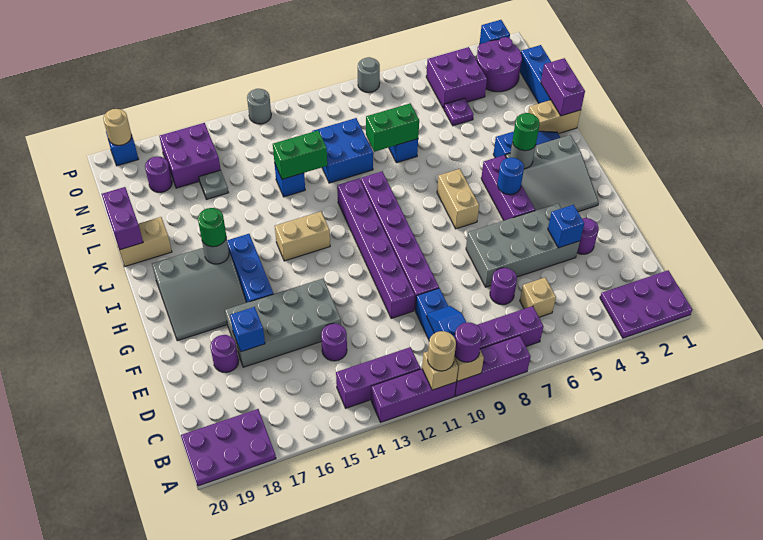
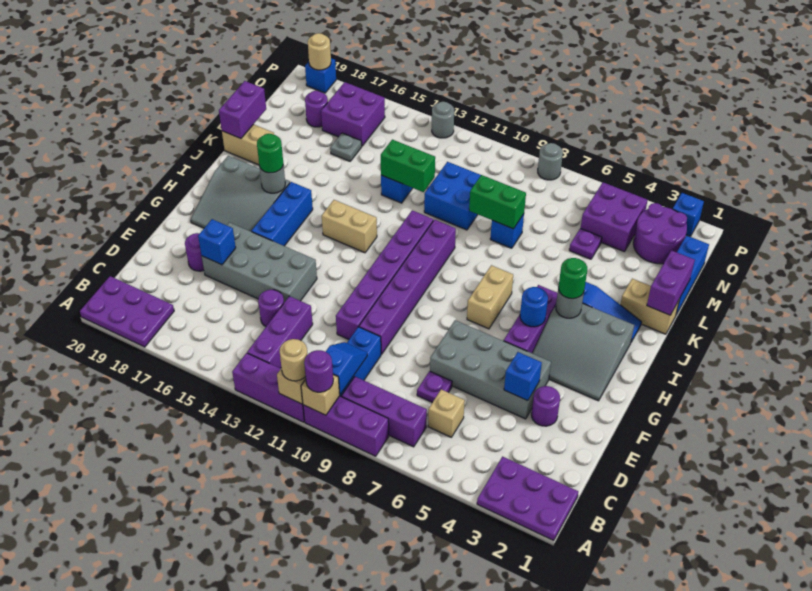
purple brick B12:B14 level 1 -> purple brick B13:D13 level 1
purple round brick D7 level 1 -> purple plate D7 level 1

